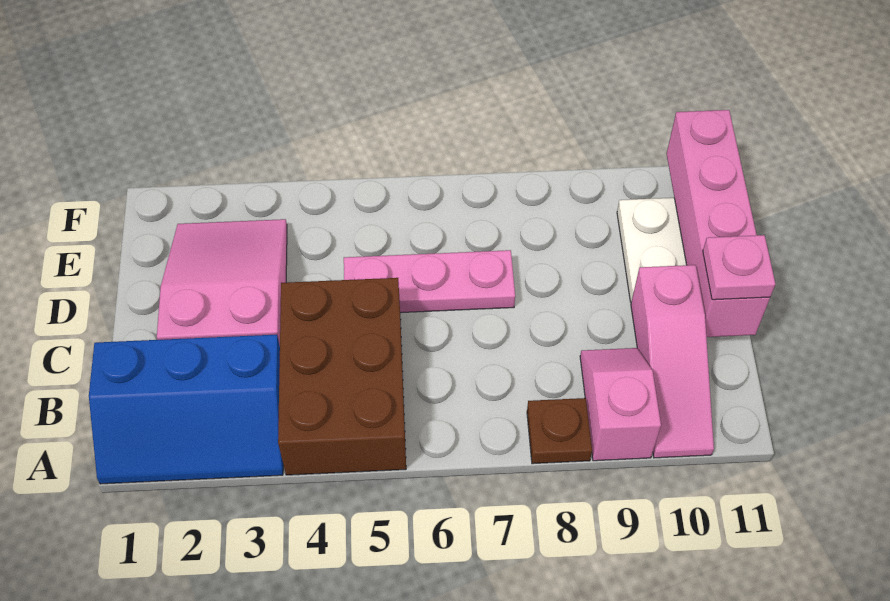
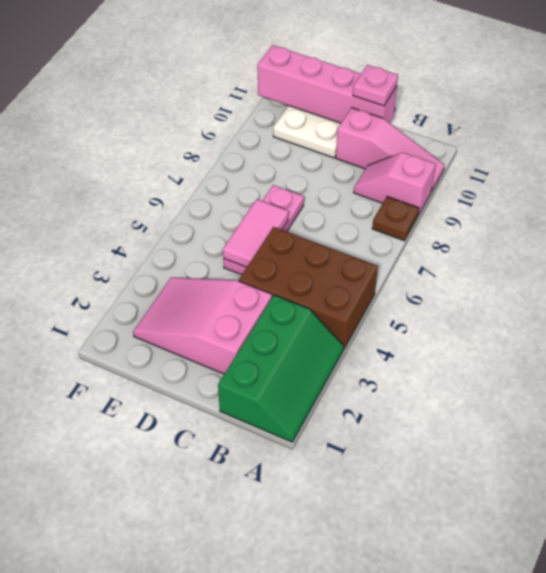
blue slope A1:B3 level 1 top B -> green slope A1:B3 level 1 top B
none -> pink tile D5:D6 level 2

